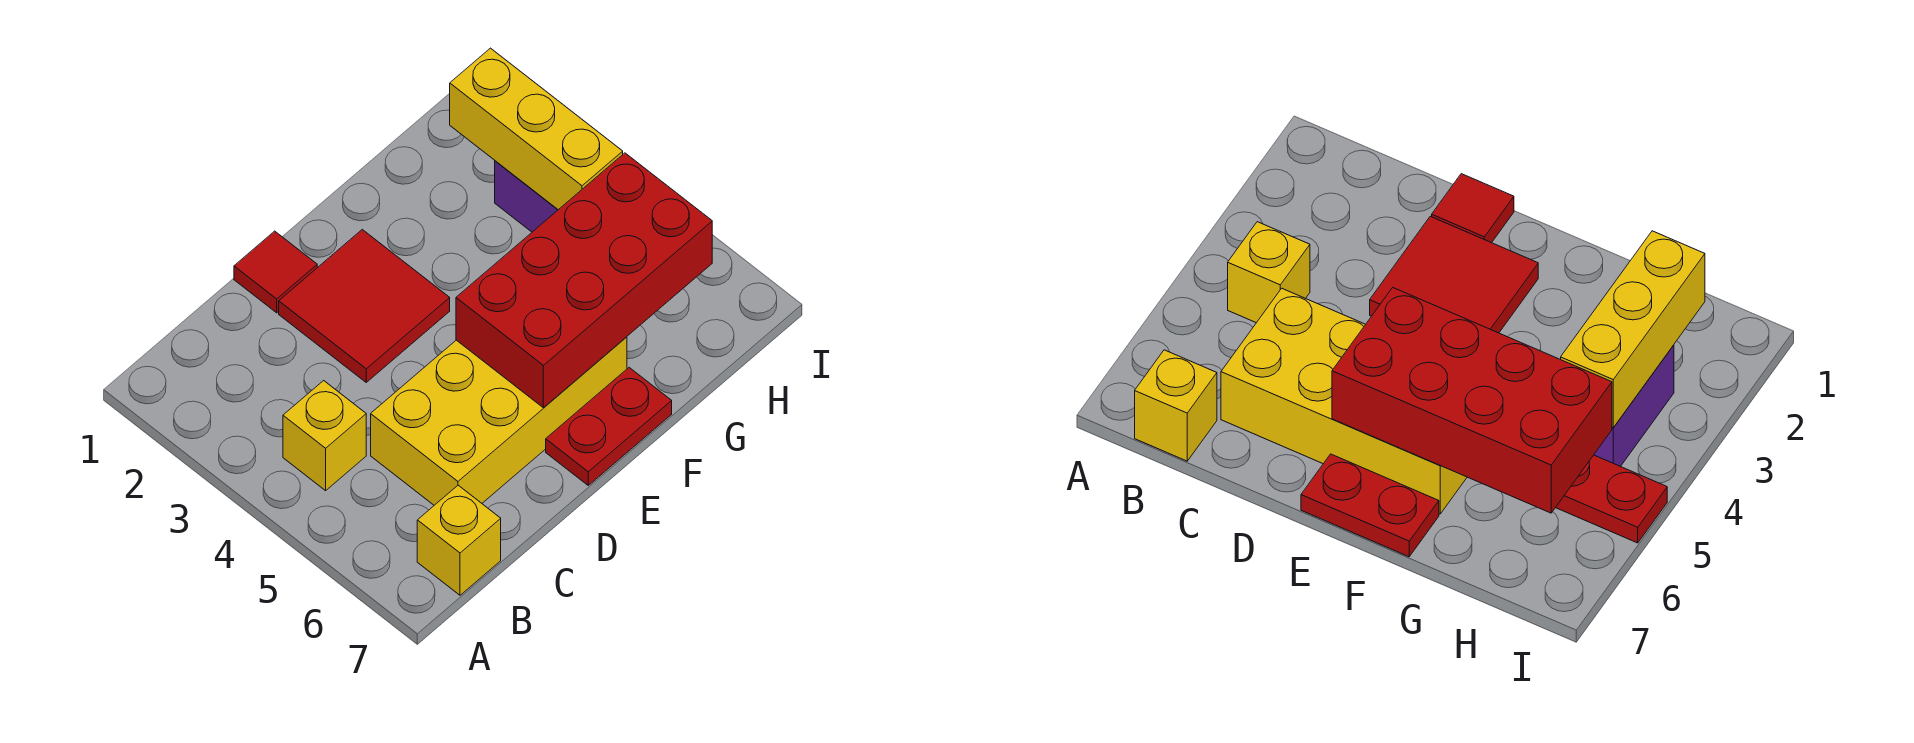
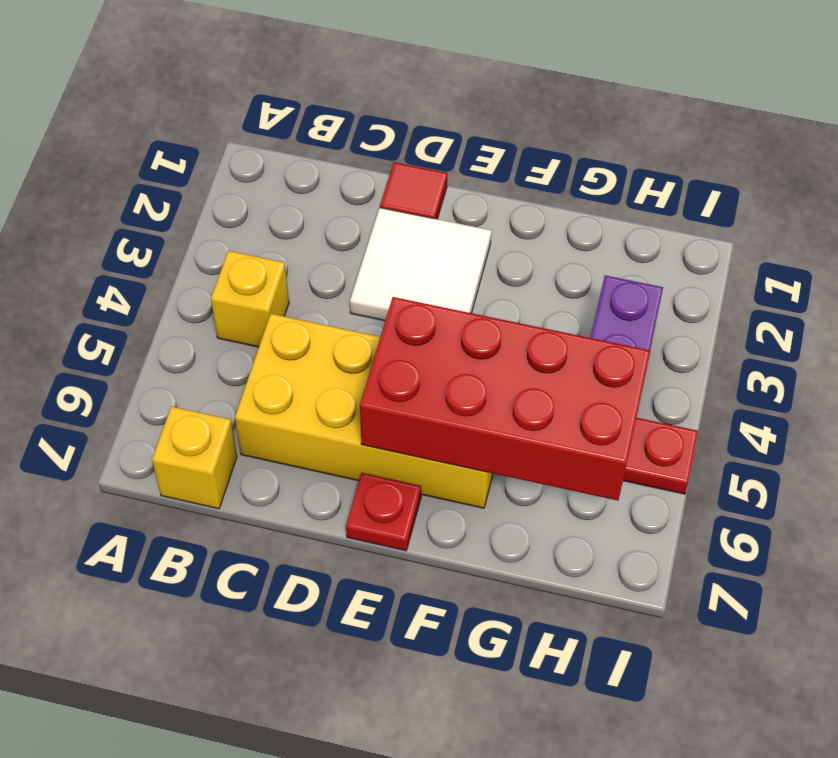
red tile D2:E3 level 1 -> white tile D2:E3 level 1
red plate E7:F7 level 1 -> red plate E7 level 1
yellow brick H2:H4 level 2 -> none

